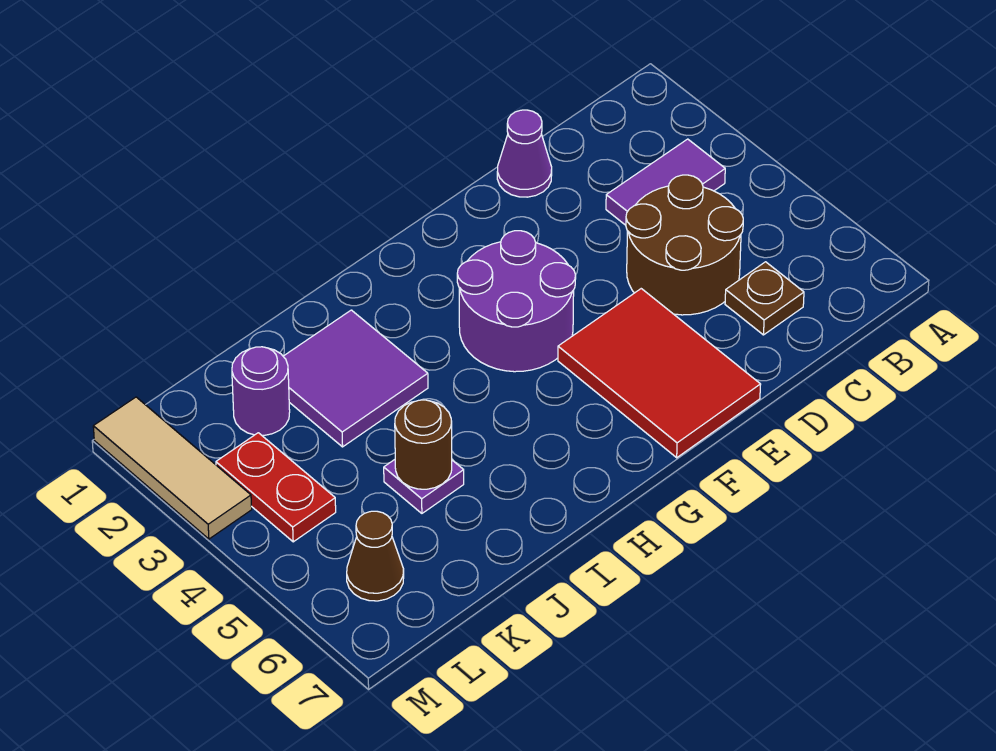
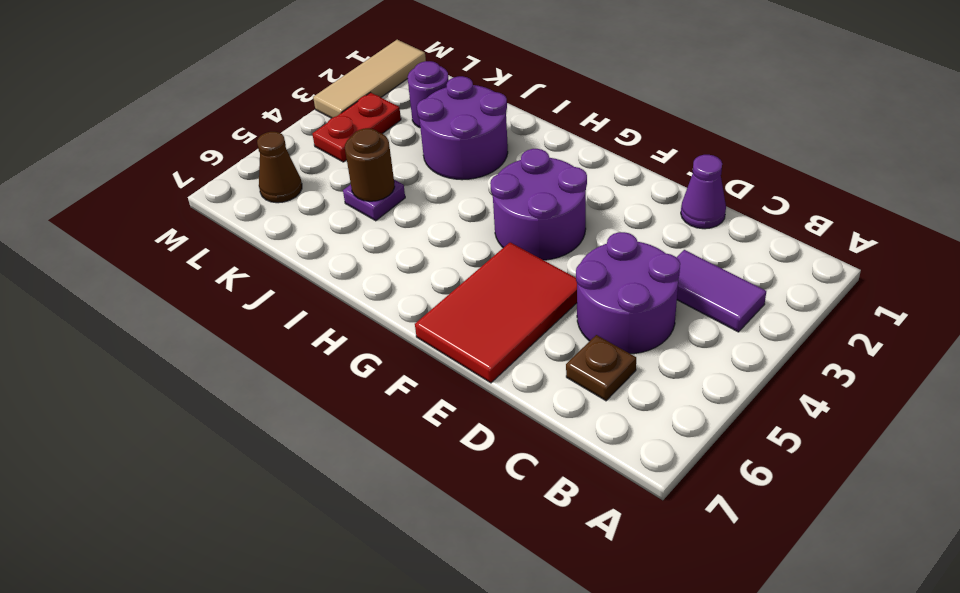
brown round brick C4:D5 level 1 -> purple round brick C4:D5 level 1
purple tile I2:J3 level 1 -> purple round brick I2:J3 level 1

